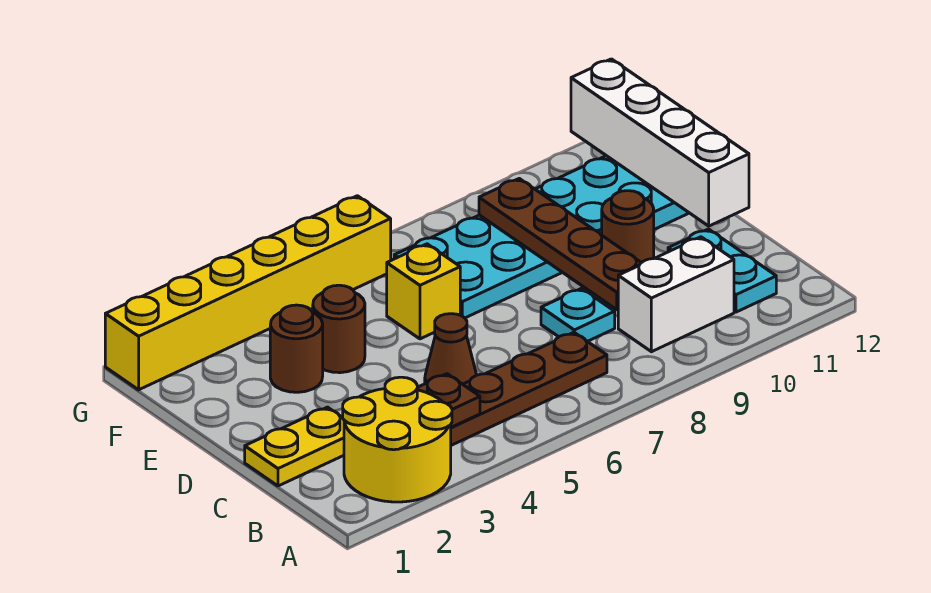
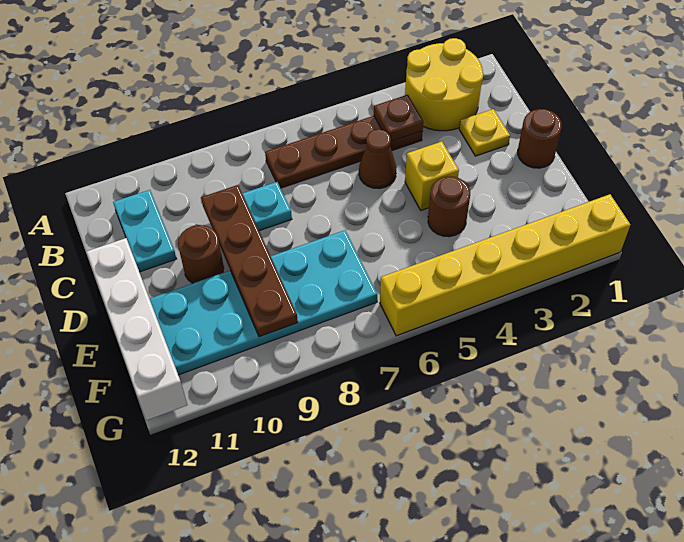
white brick B9:B10 level 1 -> none
yellow plate C1:C2 level 1 -> yellow plate C2 level 1
brown round brick E3 level 1 -> brown round brick D1 level 1
yellow brick E6 level 1 -> yellow brick D4 level 1

